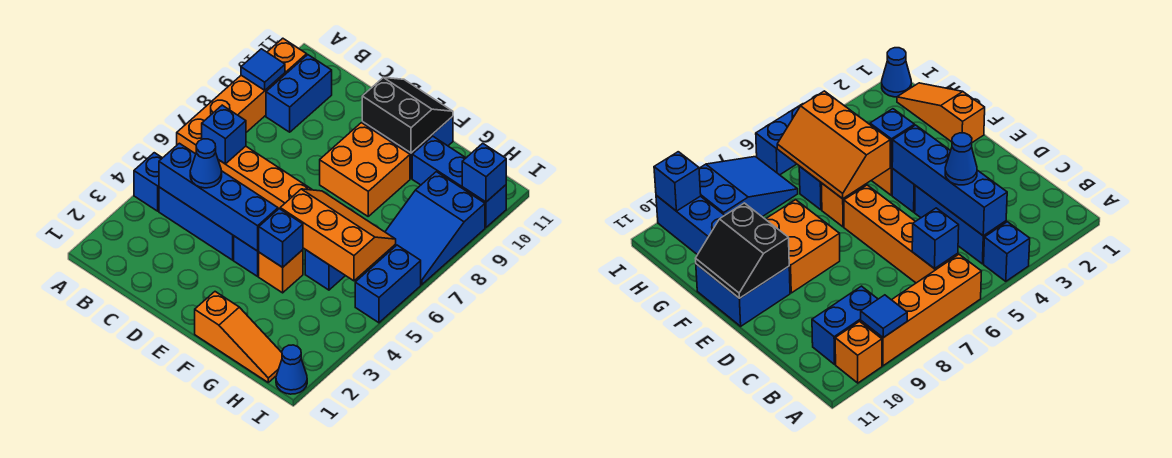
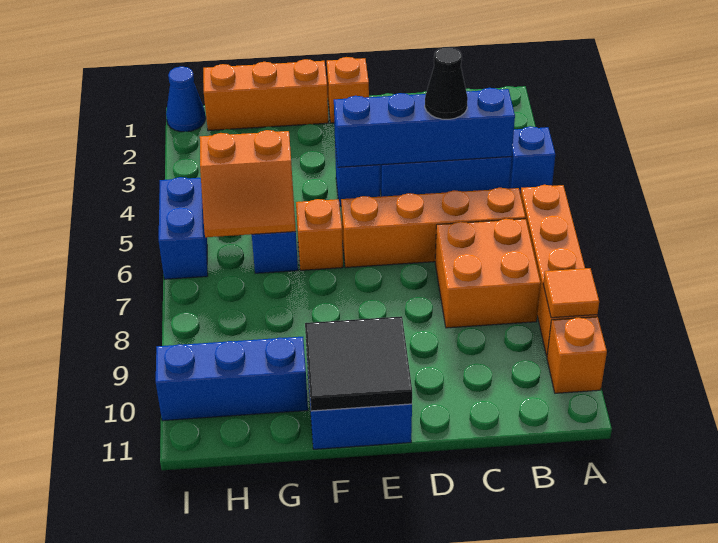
blue tile A9 level 2 -> orange tile A9 level 2
blue brick B6 level 2 -> none
blue brick B9:B10 level 1 -> none
blue cone C4 level 3 -> black cone C4 level 3
orange brick E8:F9 level 1 -> orange brick B7:C8 level 1
black slope E10:F11 level 2 top 10 -> black tile E10:F11 level 2
orange slope F1:H1 level 1 top F -> orange brick F1:H1 level 1
orange brick F4 level 1 -> orange brick E1 level 1
blue brick F4 level 2 -> none
orange slope F5:H6 level 2 top 5 -> orange slope G5:H6 level 2 top 5
blue slope H7:I9 level 1 top 9 -> none
blue brick I10 level 2 -> none

